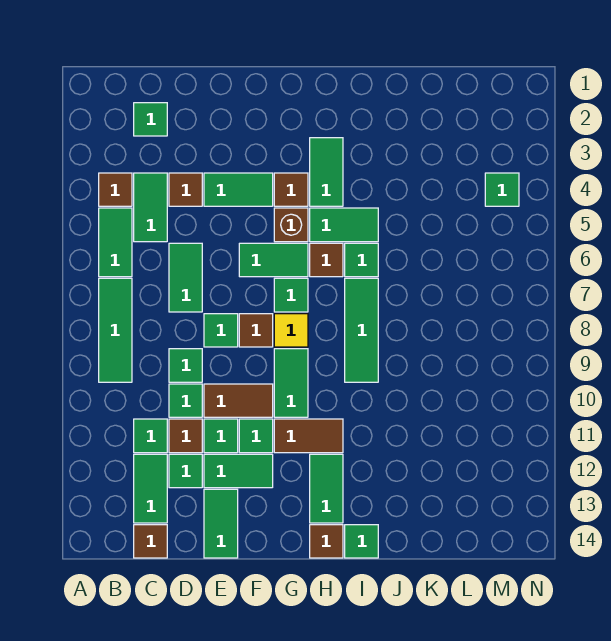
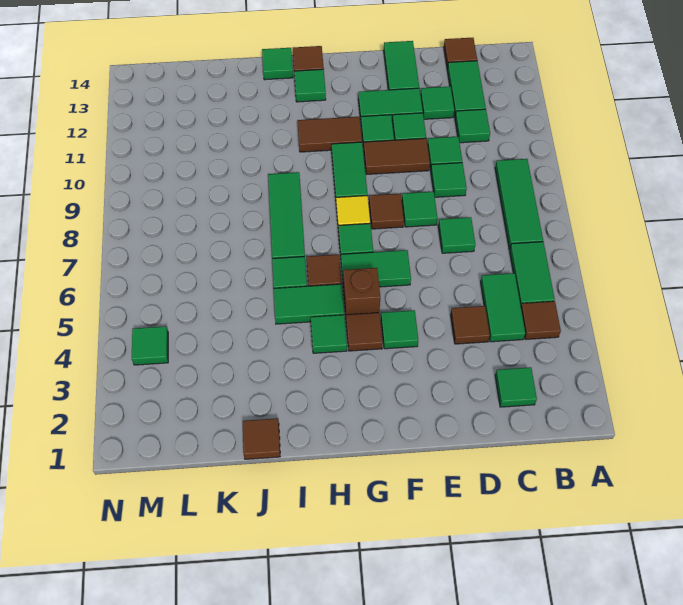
green tile D6:D7 level 1 -> green tile D7 level 1
brown tile D11 level 1 -> brown tile J1 level 1
green tile E4:F4 level 1 -> green tile F4 level 1
green tile H3:H4 level 1 -> green tile H4 level 1
green tile H12:H13 level 1 -> green tile H13 level 1

